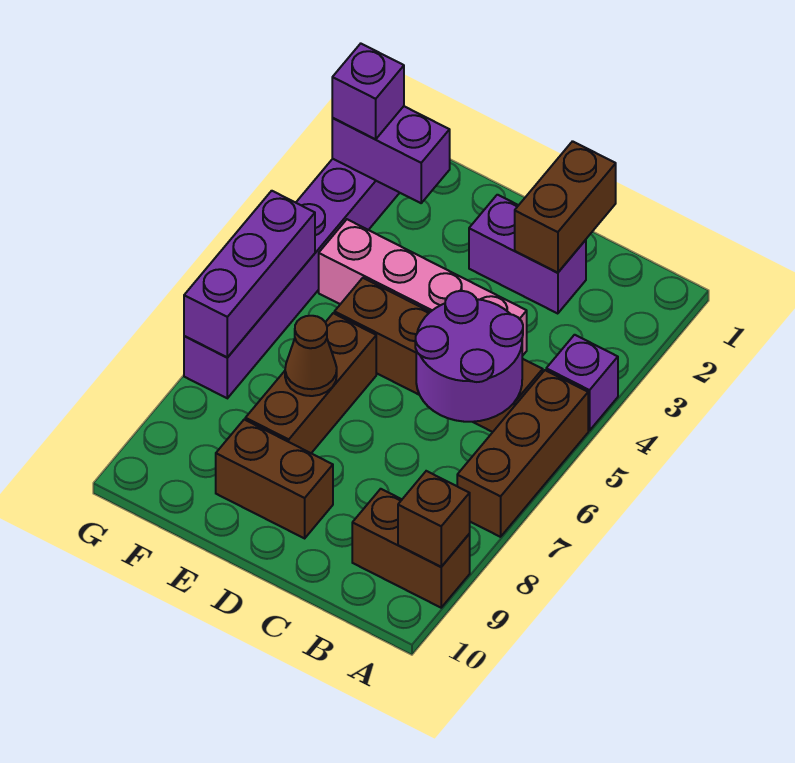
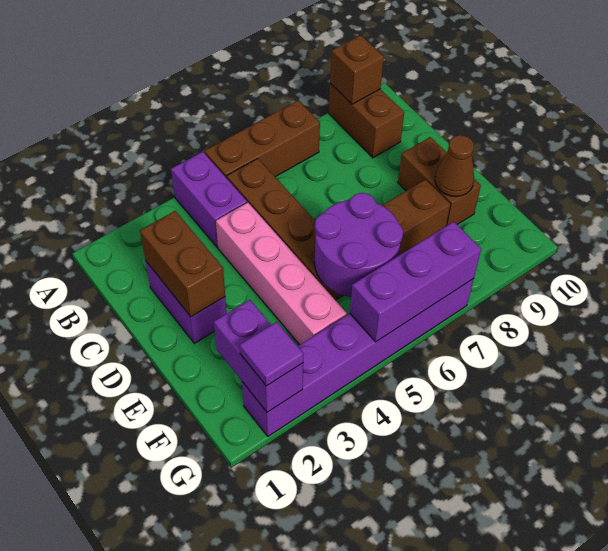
purple brick A4 level 1 -> purple brick A4:B4 level 1
purple round brick B5:C6 level 2 -> purple round brick E5:F6 level 2
brown brick C1:C2 level 2 -> brown brick C2:D2 level 2
brown cone E7 level 2 -> brown cone E9 level 2
purple brick G2 level 3 -> purple tile G2 level 3

